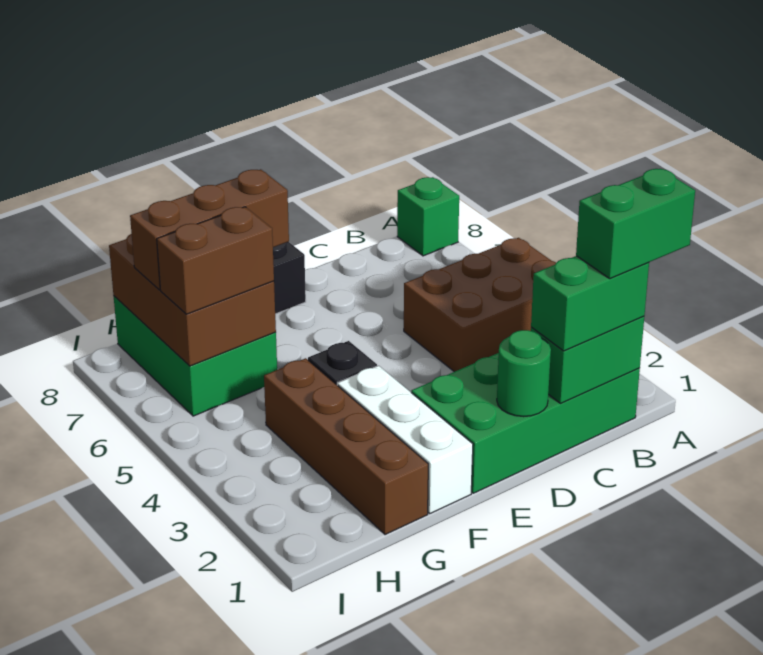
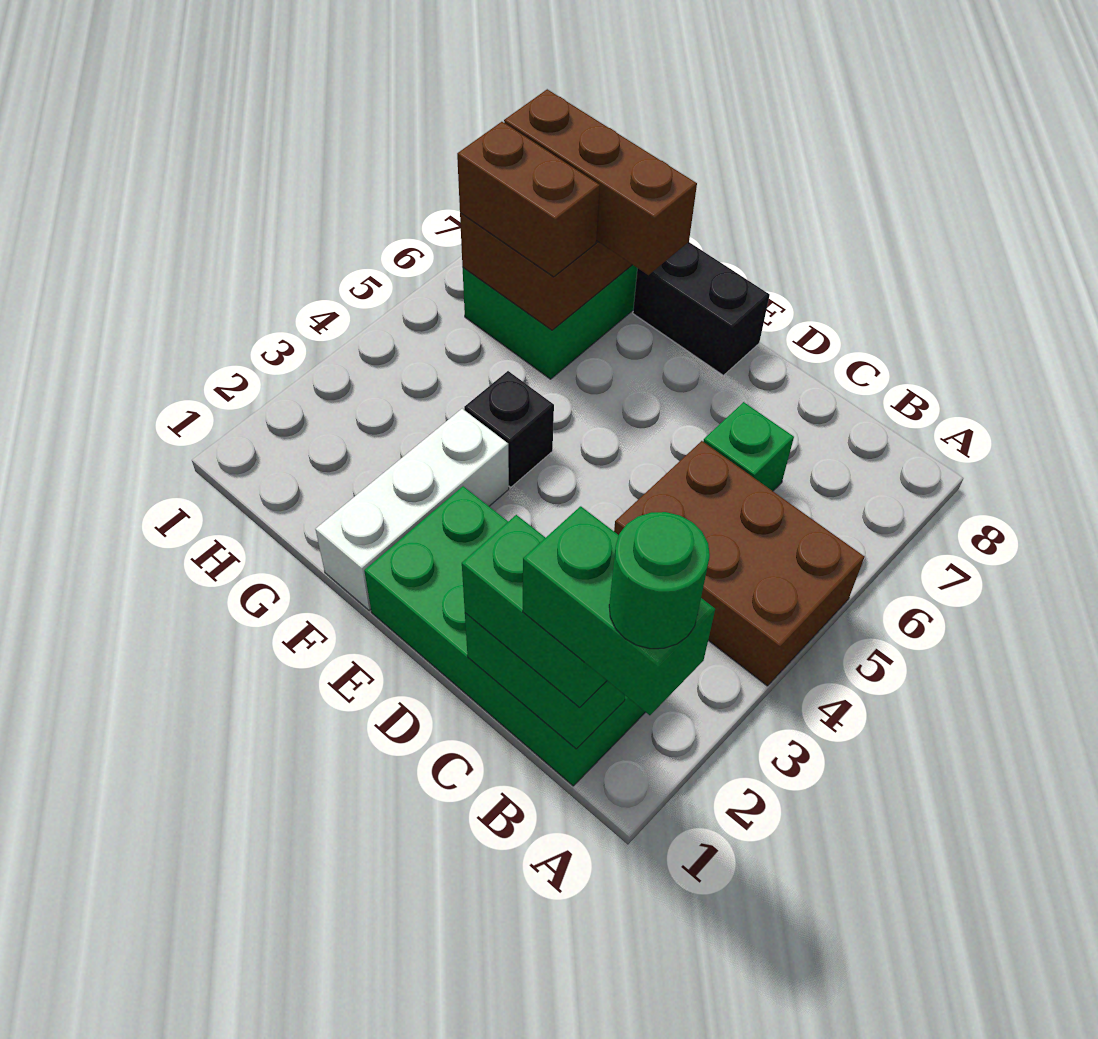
green brick A8 level 1 -> green brick C6 level 1
green round brick D1 level 2 -> green round brick A1 level 5
brown brick G1:G4 level 1 -> none

